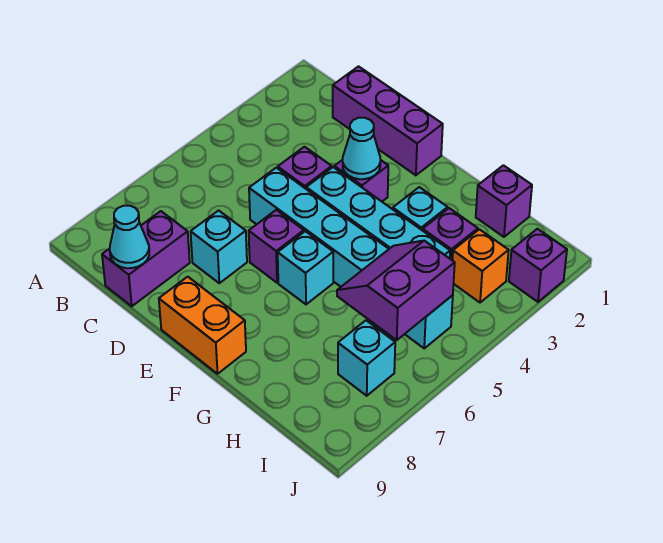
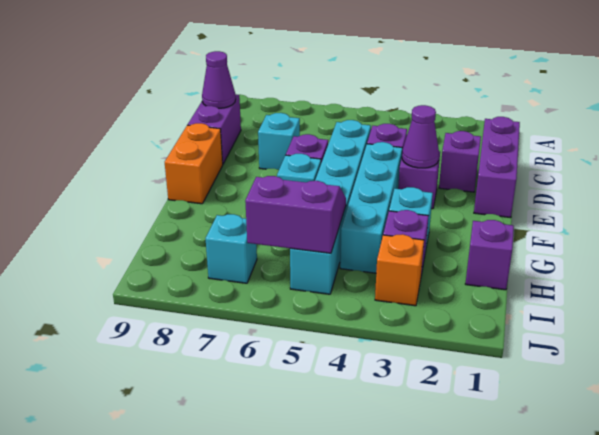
purple brick C8:C9 level 1 -> purple brick C9:D9 level 1
cyan cone C9 level 2 -> purple cone C9 level 2
cyan cone E3 level 2 -> purple cone E3 level 2
purple brick J2 level 1 -> purple brick D2 level 1

